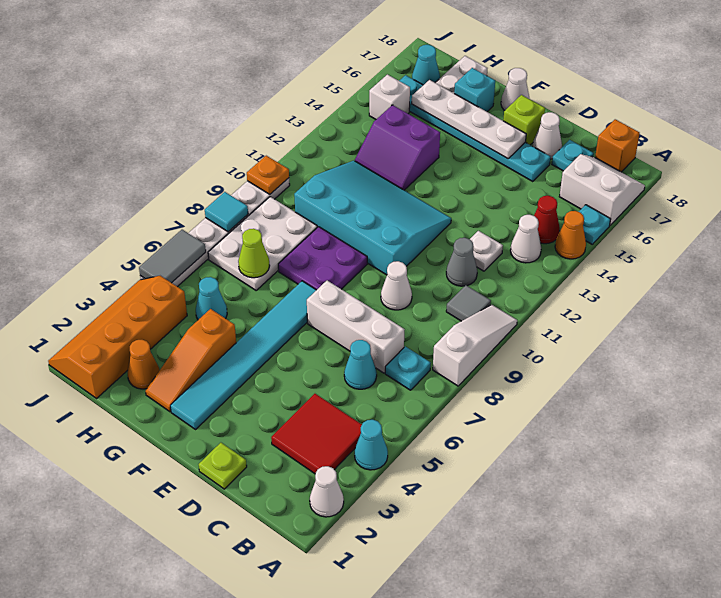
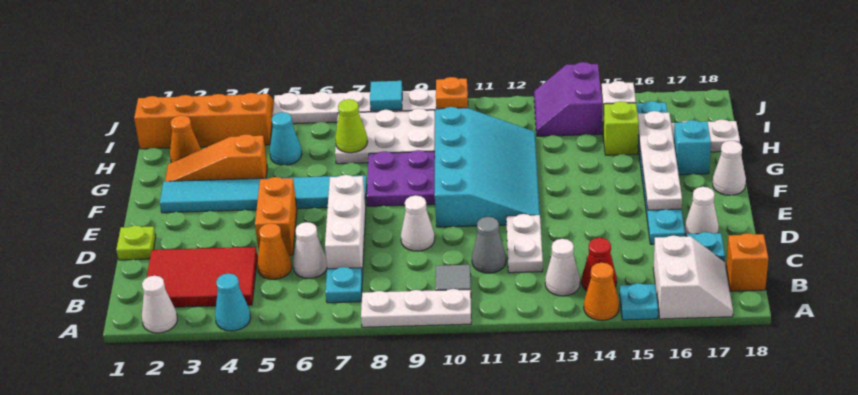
white slope A8:A10 level 1 top 8 -> white plate A8:A10 level 1
red tile B3:C4 level 1 -> red tile B2:C4 level 1
none -> orange cone C5 level 1
cyan cone C6 level 1 -> white cone C6 level 1
white plate C12 level 1 -> white plate C12:D12 level 1
none -> orange brick D5:E5 level 1
lime brick E17 level 1 -> lime brick H15 level 1
purple slope G13:H14 level 1 top 14 -> purple slope I13:J14 level 1 top 14
cyan cone I17 level 1 -> none
grey tile J5:J6 level 2 -> none

